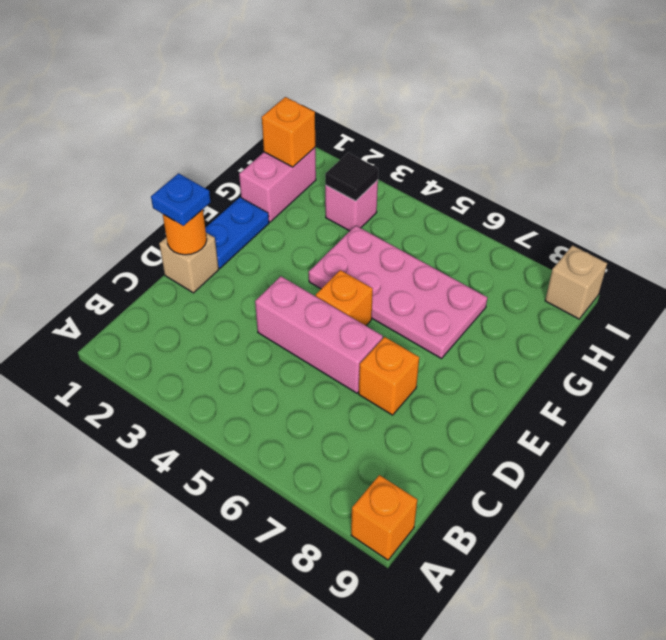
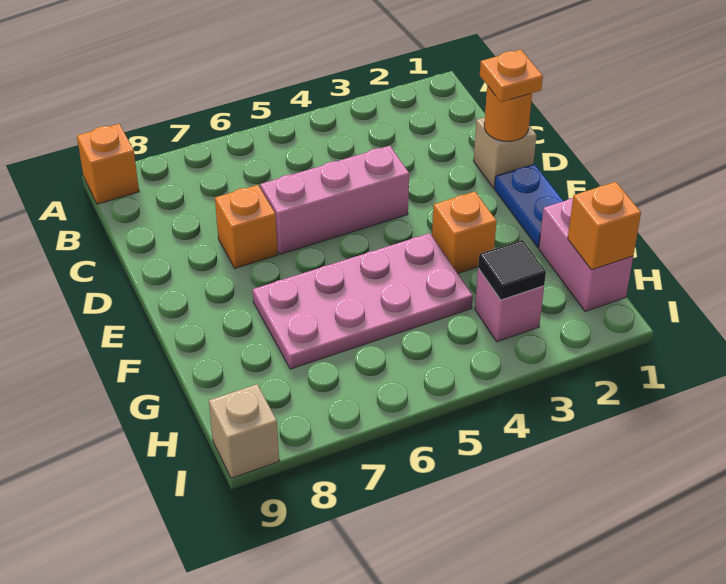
blue plate D1 level 3 -> orange plate D1 level 3
orange brick E5 level 1 -> orange brick F3 level 1

